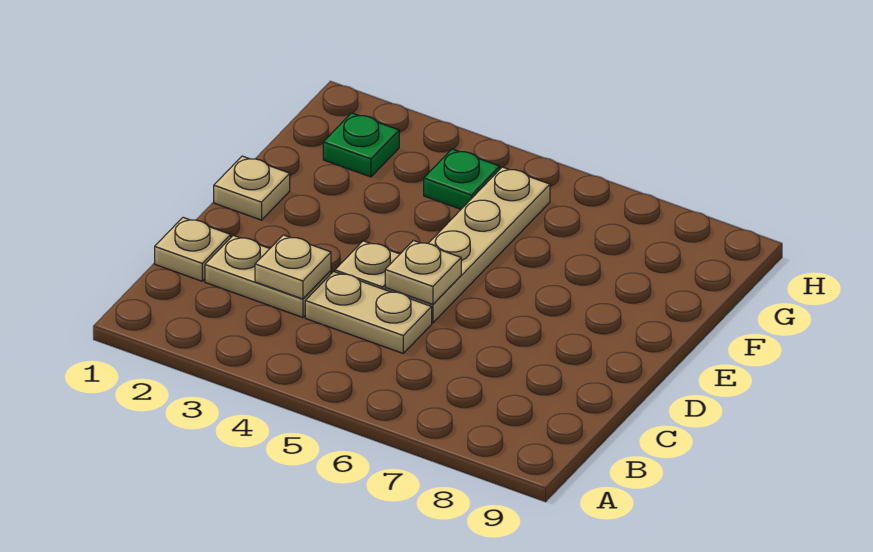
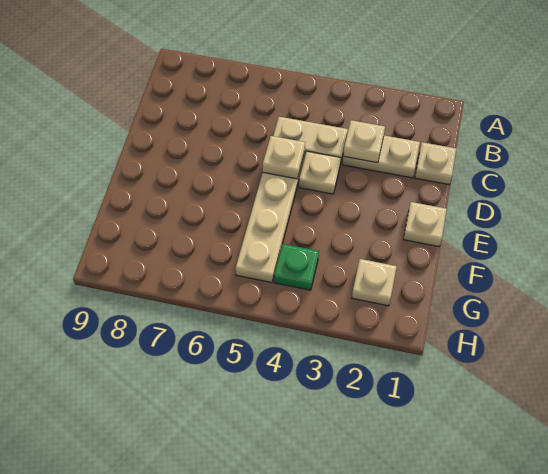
green plate G2 level 1 -> tan plate G2 level 1

